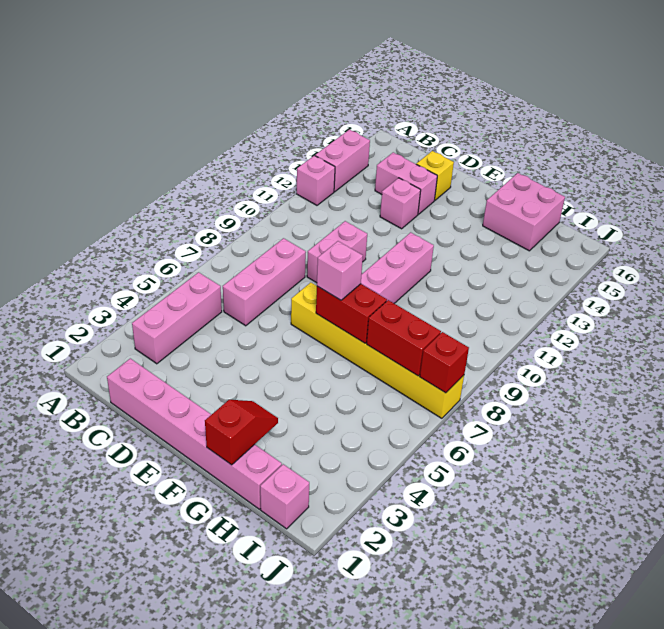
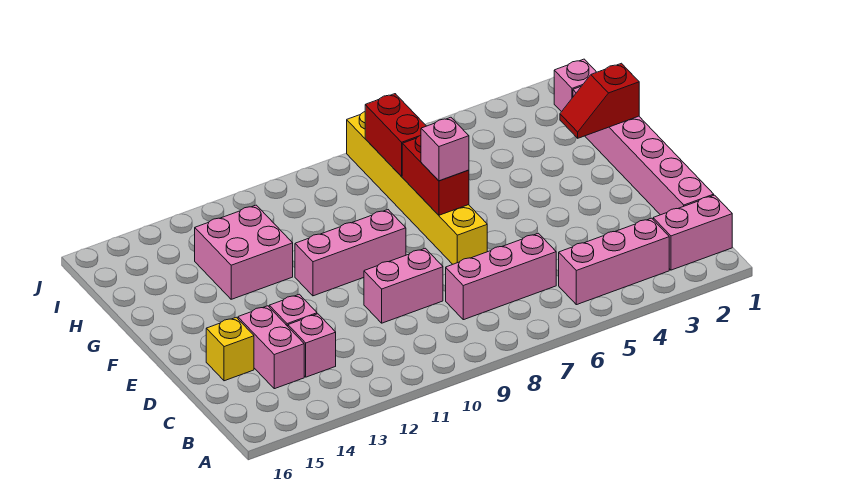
pink brick A12 level 1 -> pink brick C13 level 1
pink brick A13:A14 level 1 -> pink brick B1:B2 level 1
pink brick G15:H16 level 1 -> pink brick G12:H13 level 1
red brick J7 level 2 -> none

